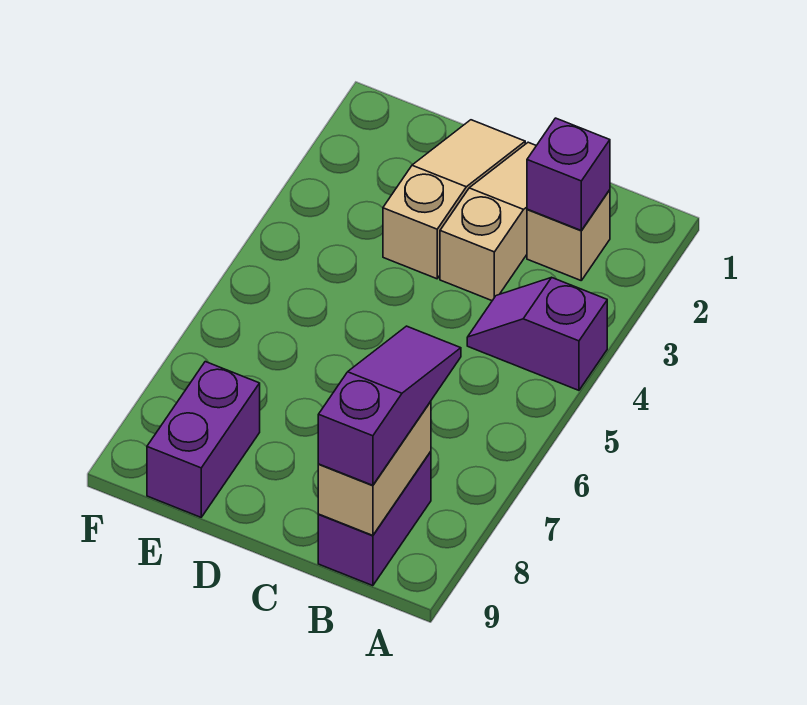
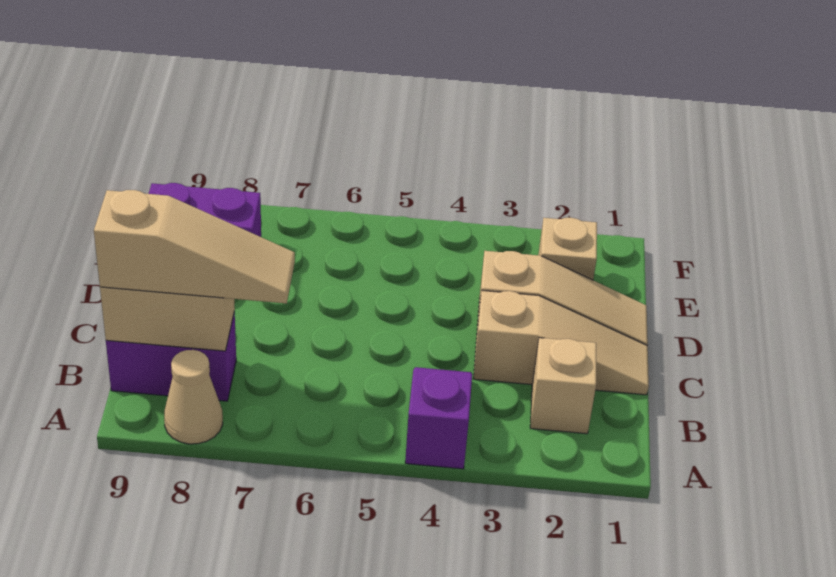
none -> tan cone A8 level 1
purple brick B2 level 2 -> none
purple slope B7:B9 level 3 top 9 -> tan slope B7:B9 level 3 top 9
none -> tan brick E2 level 1

